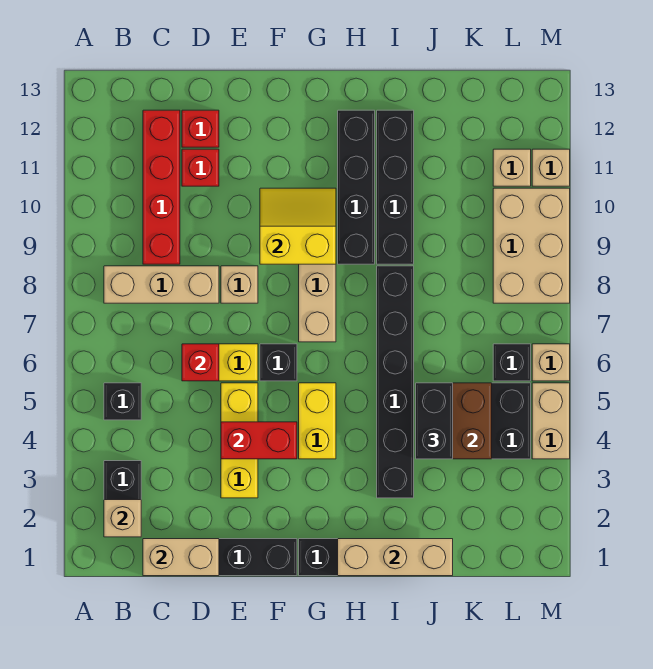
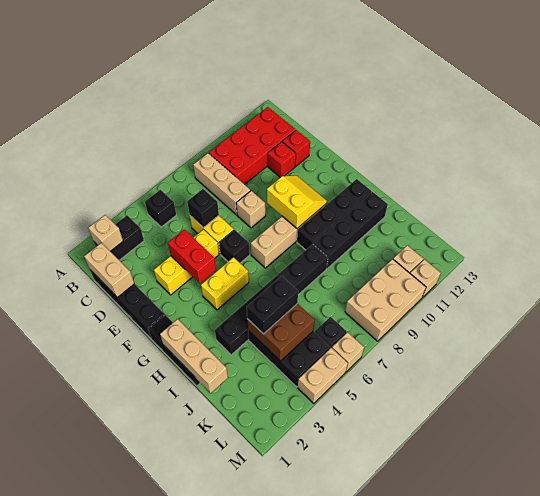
red brick C9:C12 level 1 -> red brick B9:C12 level 1
red brick D6 level 2 -> black brick D6 level 2

